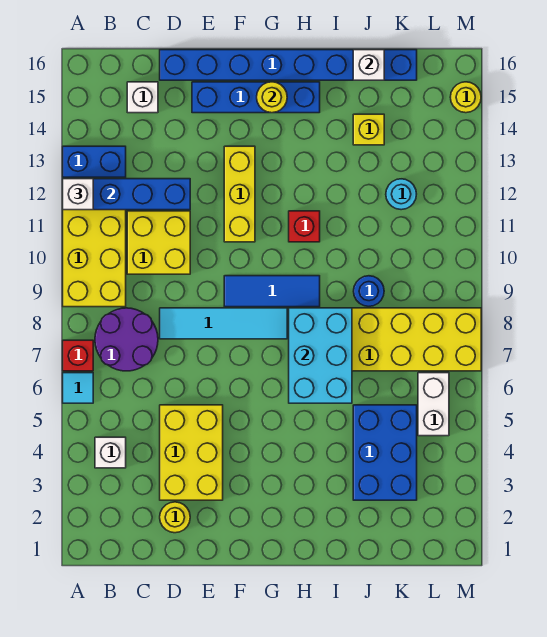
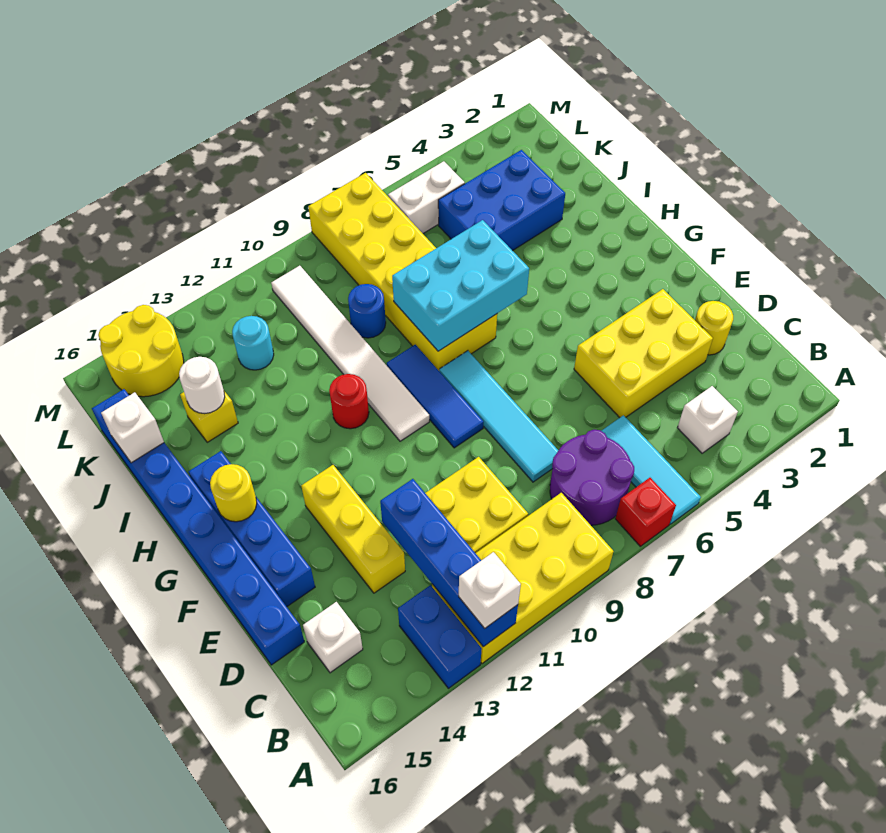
cyan tile A6 level 1 -> cyan tile A6:C6 level 1
yellow brick F11:F13 level 1 -> yellow brick D13:F13 level 1
none -> white tile G10:L10 level 1
red brick H11 level 1 -> red round brick H11 level 1
none -> white round brick J14 level 2
yellow round brick M15 level 1 -> yellow round brick L14:M15 level 1

